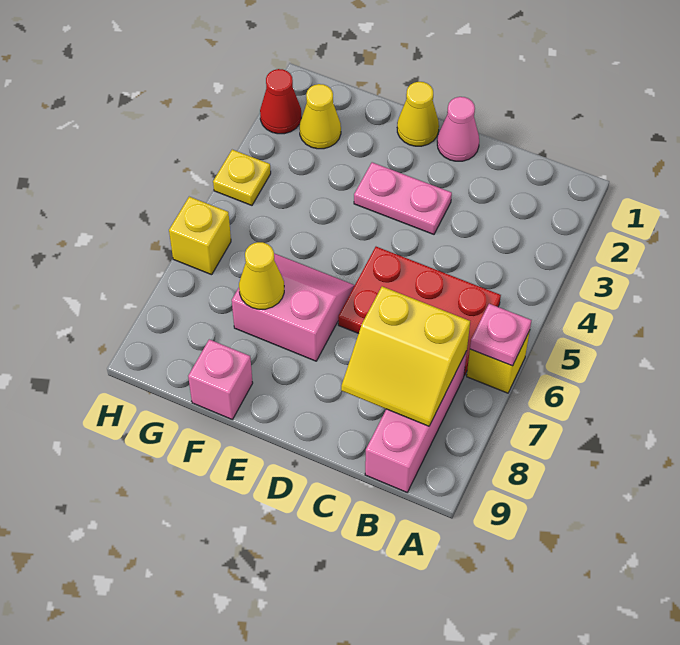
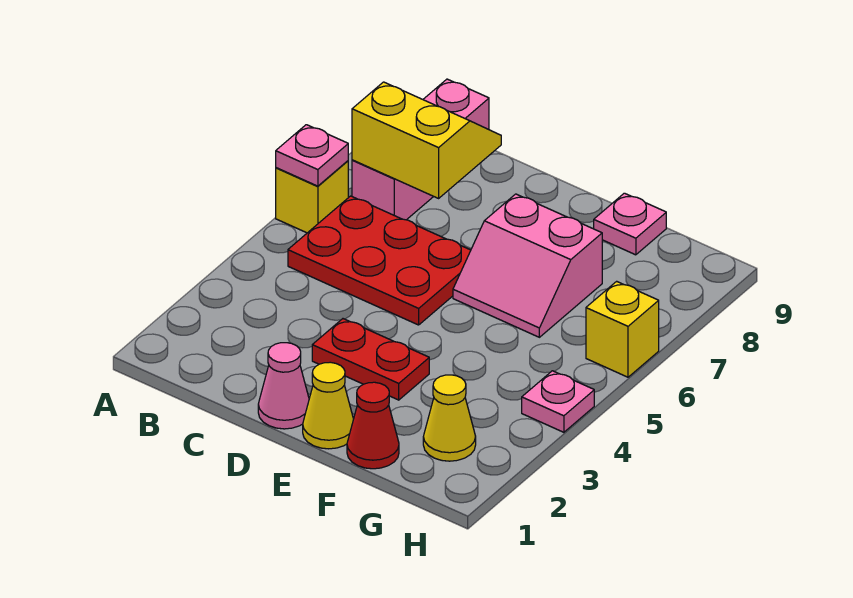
pink plate D3:E3 level 1 -> red plate D3:E3 level 1
yellow cone F7 level 2 -> none
pink brick F9 level 1 -> pink plate F9 level 1
red cone H2 level 1 -> red cone F1 level 1
yellow plate H4 level 1 -> pink plate H4 level 1

